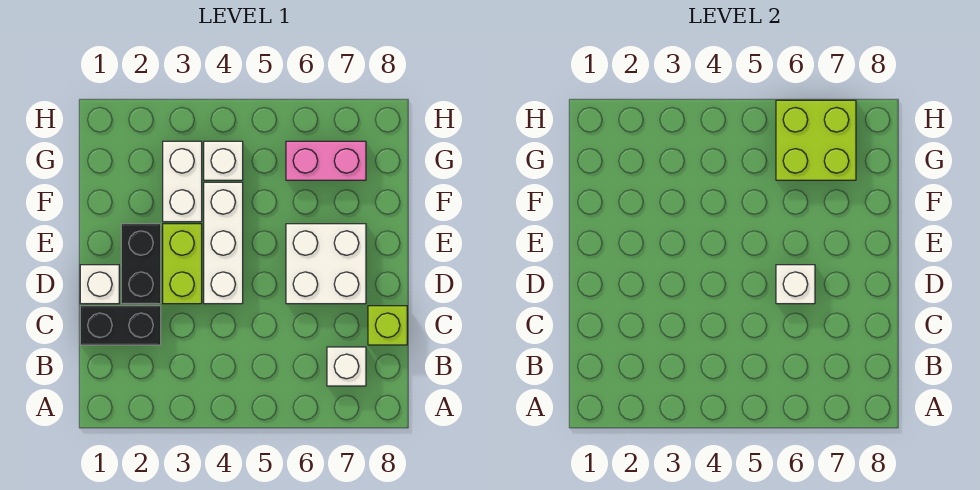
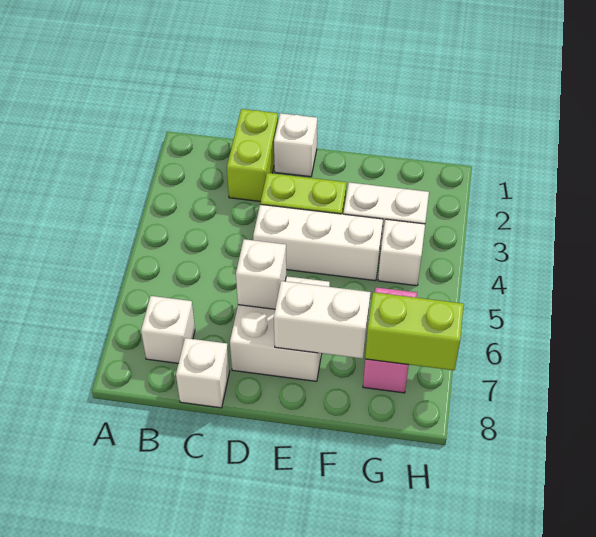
black brick C1:C2 level 1 -> lime brick C1:C2 level 1
lime brick C8 level 1 -> white brick C8 level 1
black brick D2:E2 level 1 -> none
none -> white brick E7:F7 level 2
lime brick G6:H7 level 2 -> lime brick G7:H7 level 2

